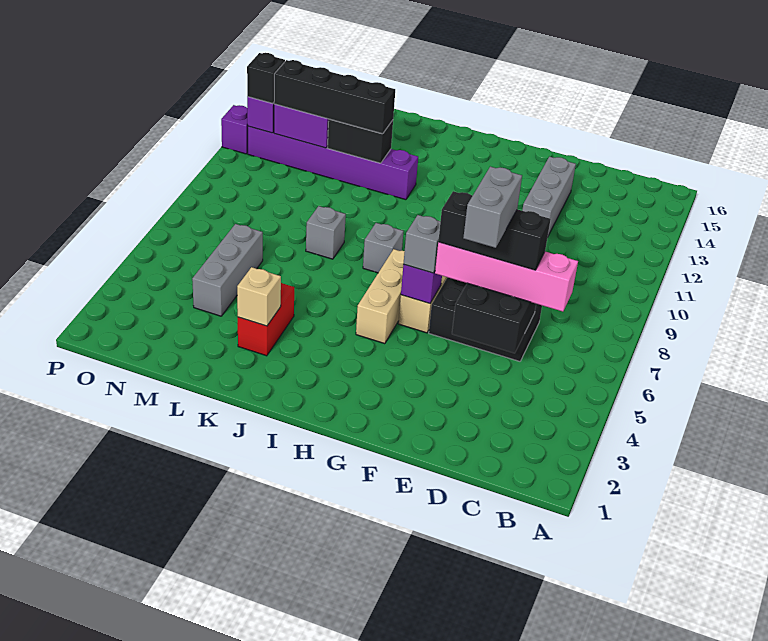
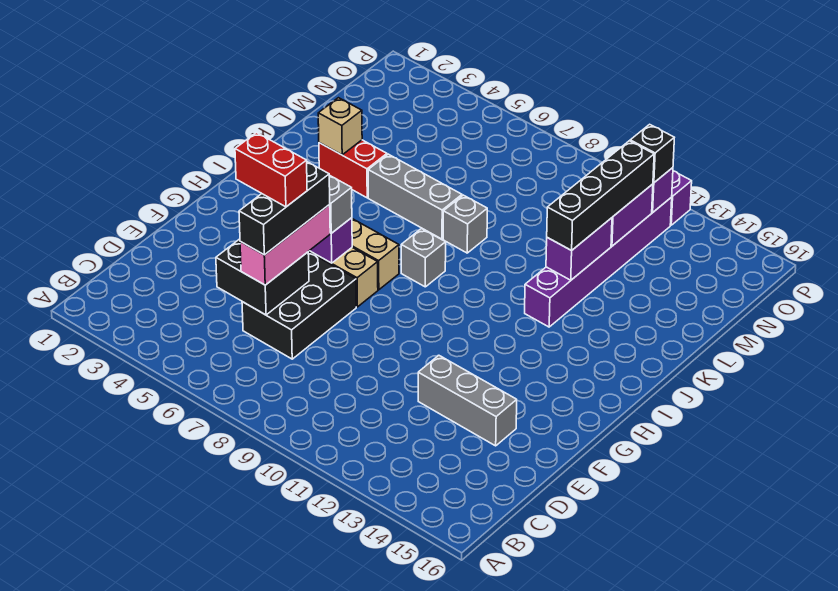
pink brick C6:F6 level 3 -> pink brick D6:F6 level 3
grey brick E5:E6 level 5 -> red brick E5:E6 level 5
black brick K12:L12 level 2 -> purple brick K12:L12 level 2
grey brick M4:M6 level 1 -> grey brick K5:K7 level 1

